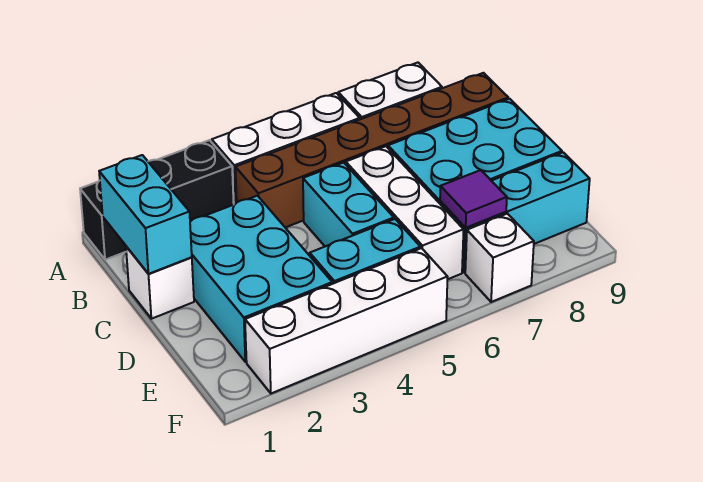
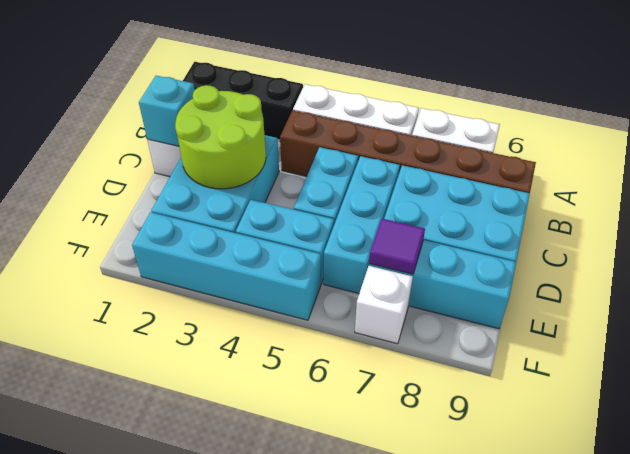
cyan brick B1:C1 level 2 -> cyan brick C1 level 2
none -> lime round brick C2:D3 level 2
white brick C6:E6 level 1 -> cyan brick C6:E6 level 1
white brick F2:F5 level 1 -> cyan brick F2:F5 level 1

